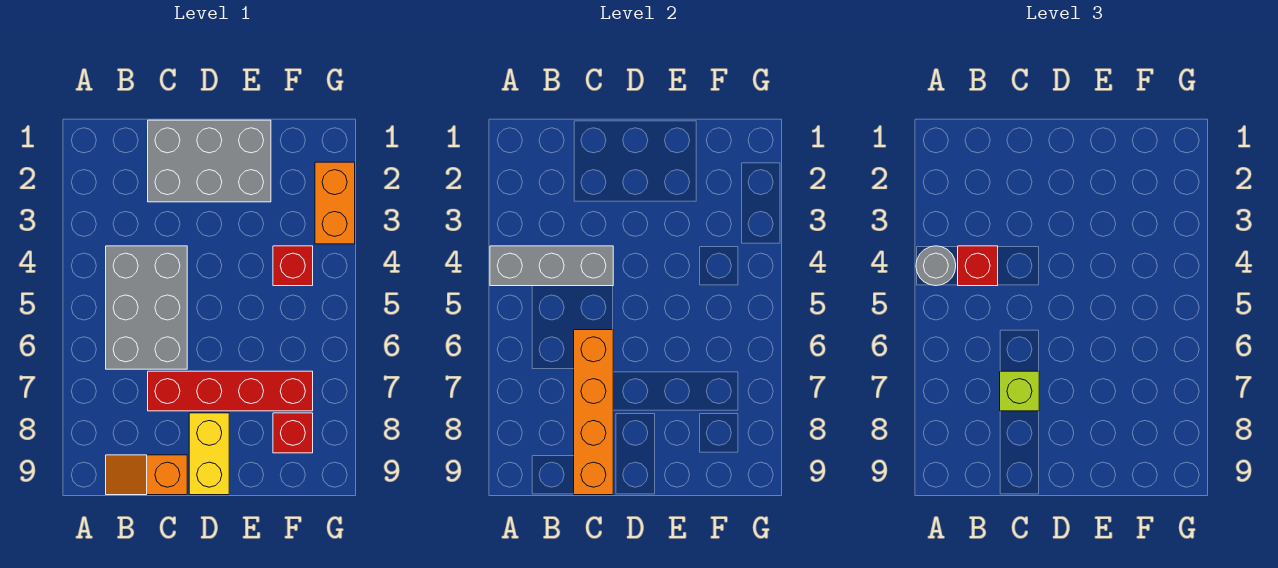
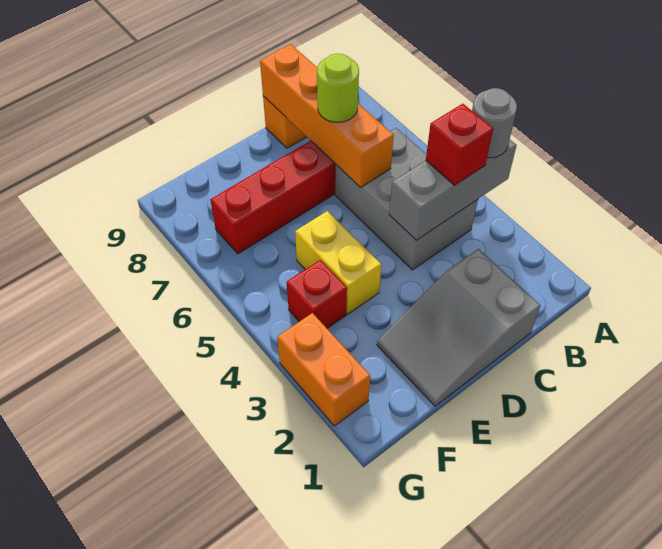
grey brick C1:E2 level 1 -> grey slope C1:E2 level 1 top C
lime brick C7 level 3 -> lime round brick C7 level 3
yellow brick D8:D9 level 1 -> yellow brick E4:E5 level 1
red brick F8 level 1 -> none

